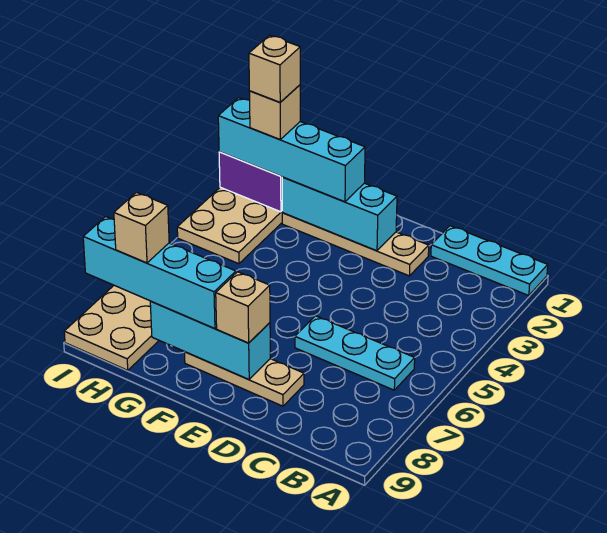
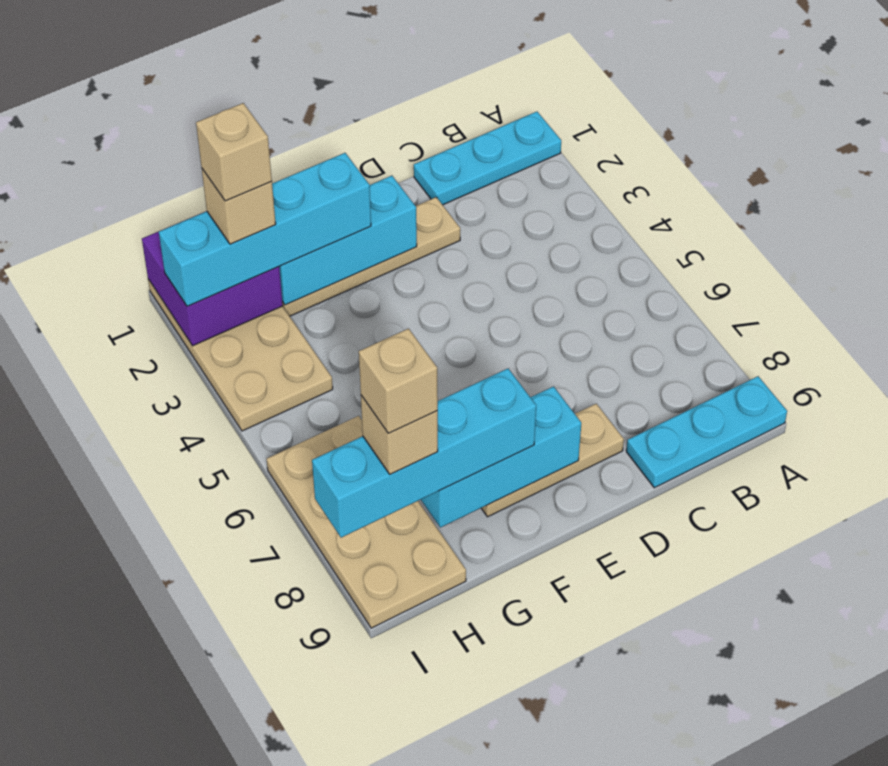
cyan plate B6:D6 level 1 -> cyan plate A9:C9 level 1
tan brick E8 level 3 -> tan brick H8 level 5

